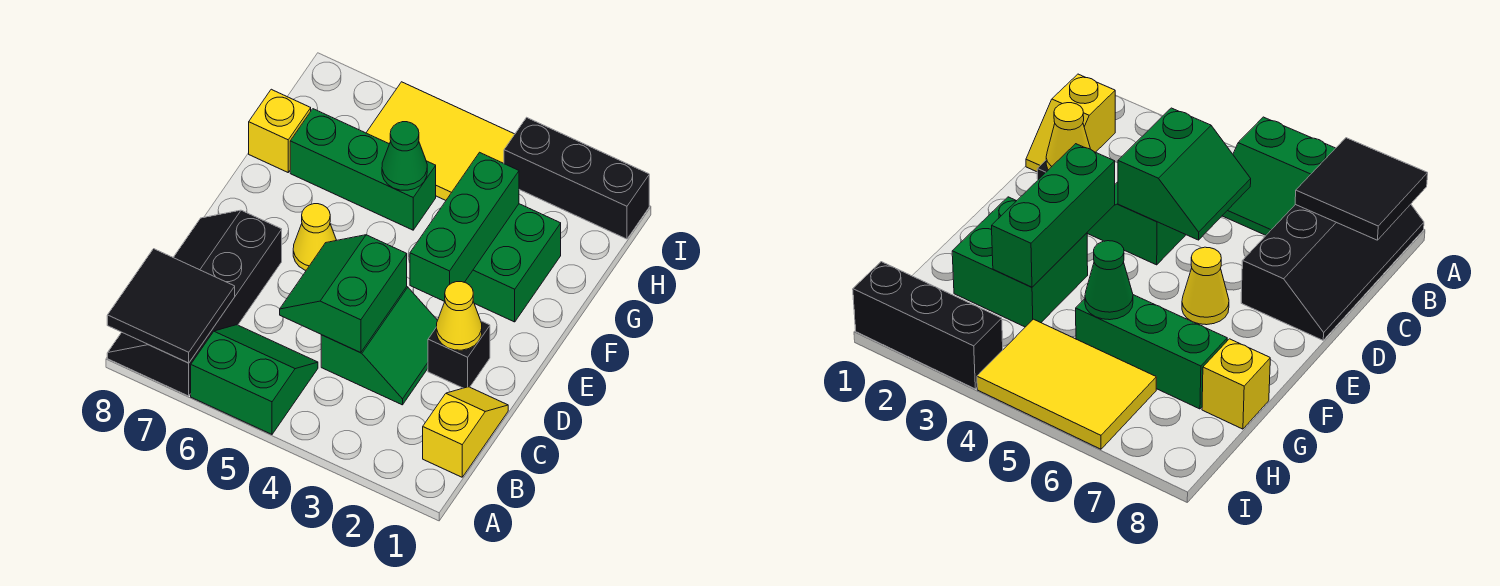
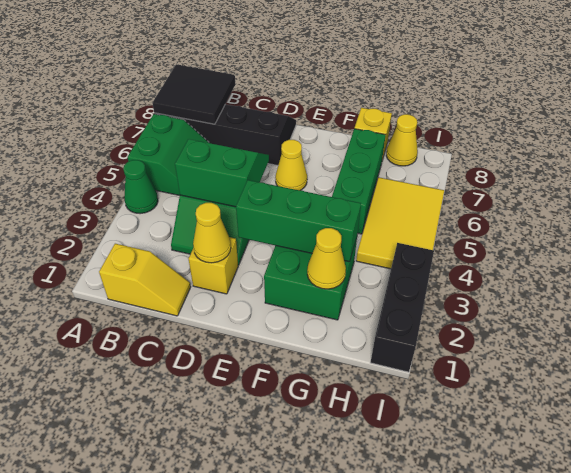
black brick D2 level 1 -> yellow brick D2 level 1
none -> yellow cone G2 level 2
green cone G5 level 2 -> green cone A4 level 1
none -> yellow cone H8 level 1

